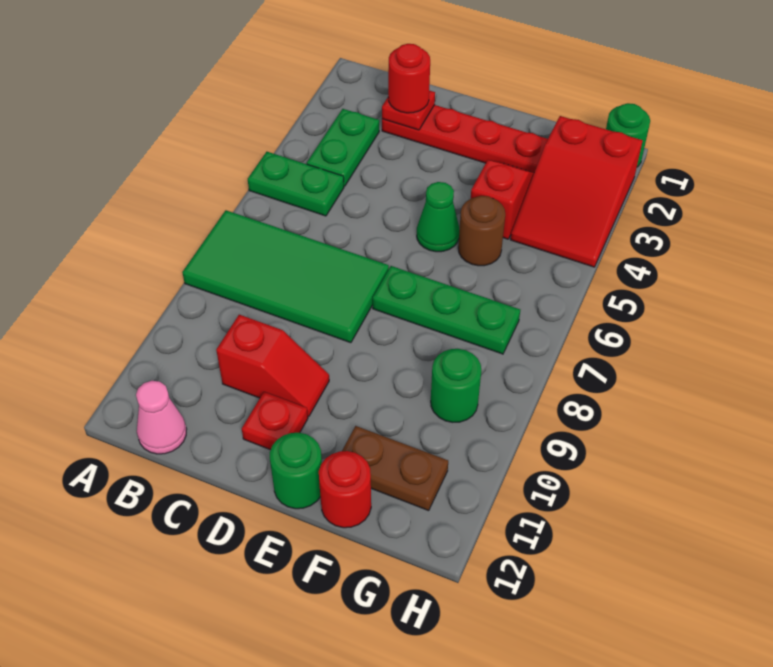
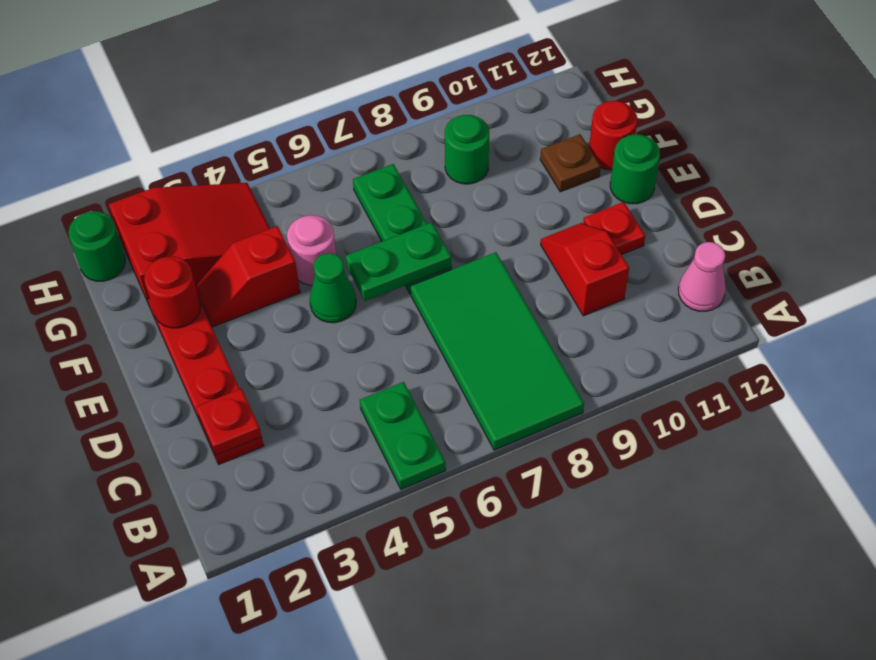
green plate B3:B4 level 1 -> green plate E6:E7 level 2
red round brick C2 level 3 -> red round brick F2 level 2
brown round brick F5 level 1 -> pink round brick F5 level 1
brown plate F11:G11 level 1 -> brown plate F11 level 1

